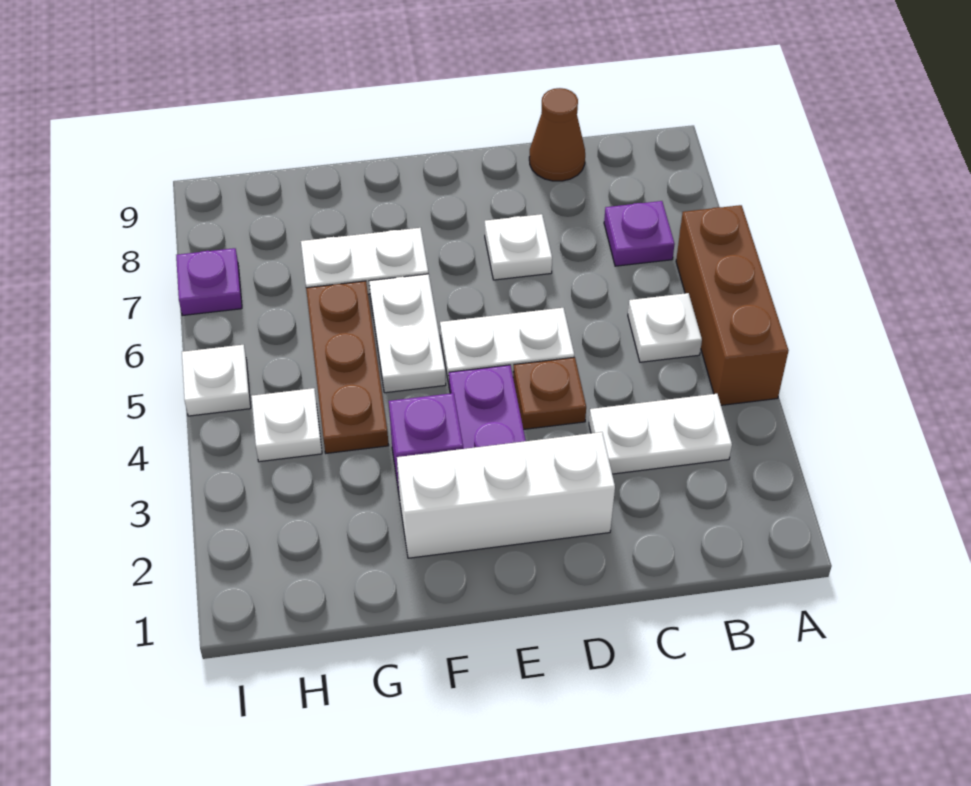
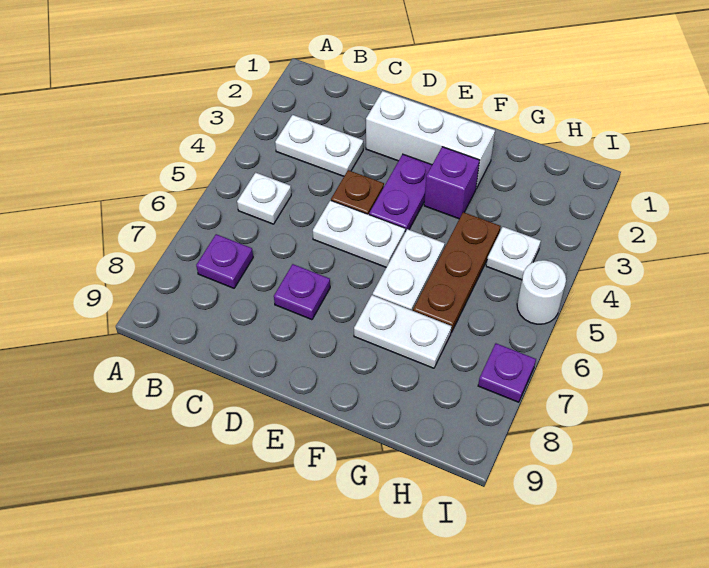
brown brick A4:A6 level 1 -> none
brown cone C9 level 1 -> none
white plate D7 level 1 -> purple plate D7 level 1
white plate I5 level 1 -> white round brick I5 level 1

